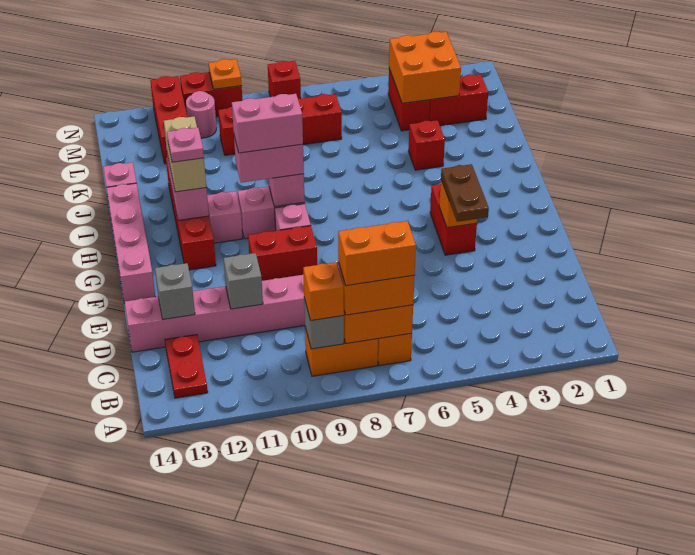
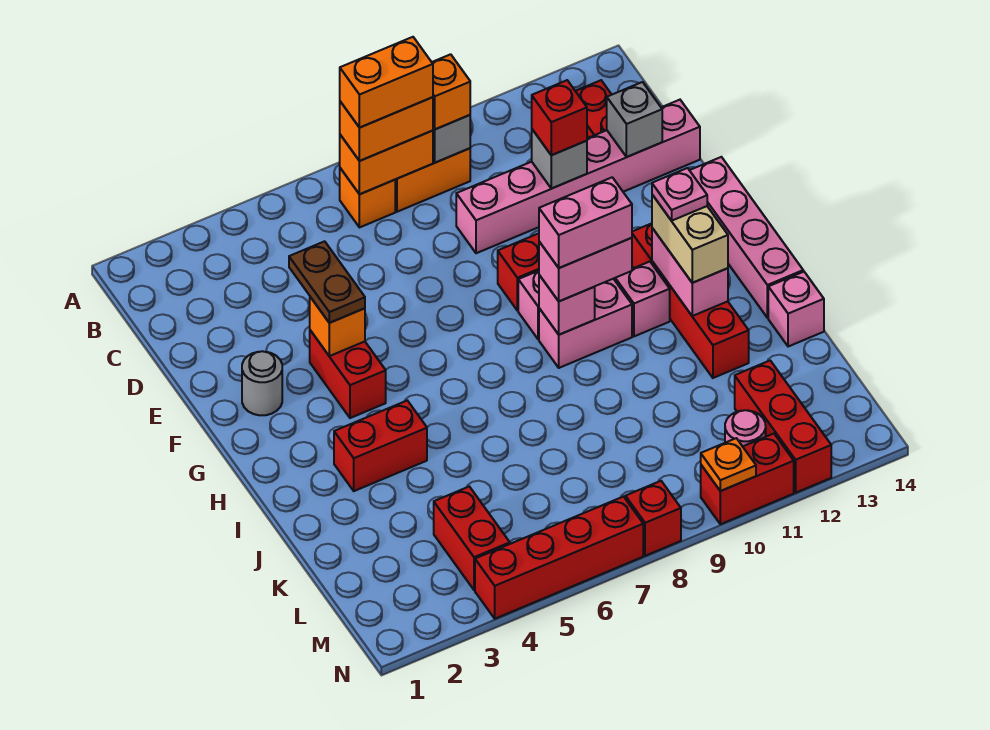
none -> grey round brick F2 level 1
red brick J4 level 1 -> red brick D11 level 3
red brick L2:L3 level 1 -> red brick I3:I4 level 1
orange brick L3:M4 level 2 -> none
red brick L7:L10 level 1 -> red brick N4:N7 level 1

